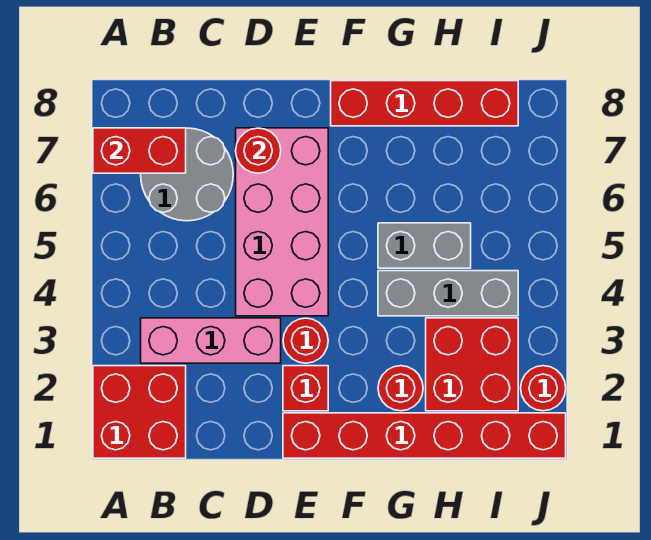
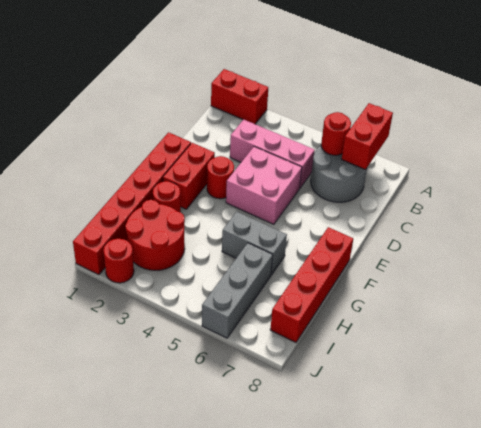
red brick A1:B2 level 1 -> red brick A1:A2 level 1
pink brick B3:D3 level 1 -> pink brick C3:C5 level 1
pink brick D4:E7 level 1 -> pink brick D4:E5 level 1
red round brick D7 level 2 -> red round brick B6 level 2
red brick E2 level 1 -> red brick E2:F2 level 1
grey brick G4:I4 level 1 -> grey brick H6:J6 level 1
grey brick G5:H5 level 1 -> grey brick G5:G6 level 1
red brick H2:I3 level 1 -> red round brick H2:I3 level 1

